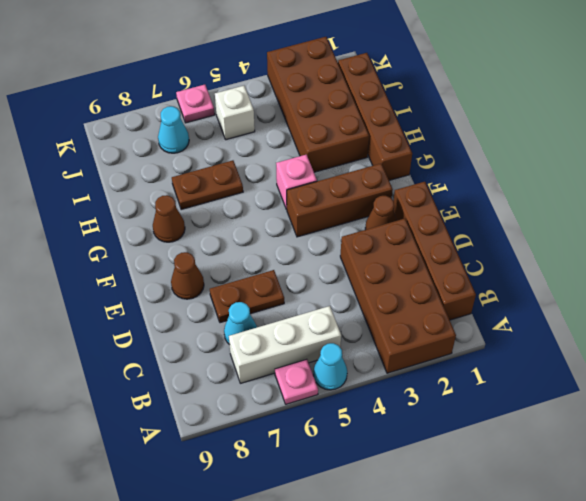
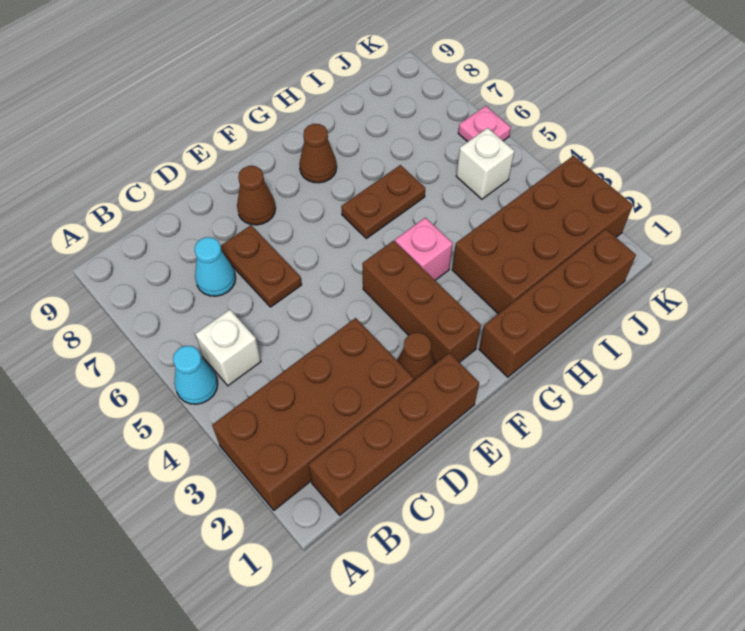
pink plate A6 level 1 -> none
white brick B5:B7 level 1 -> white brick B5 level 1
brown plate H6:H7 level 1 -> brown plate G6:H6 level 1
cyan cone J7 level 1 -> none

